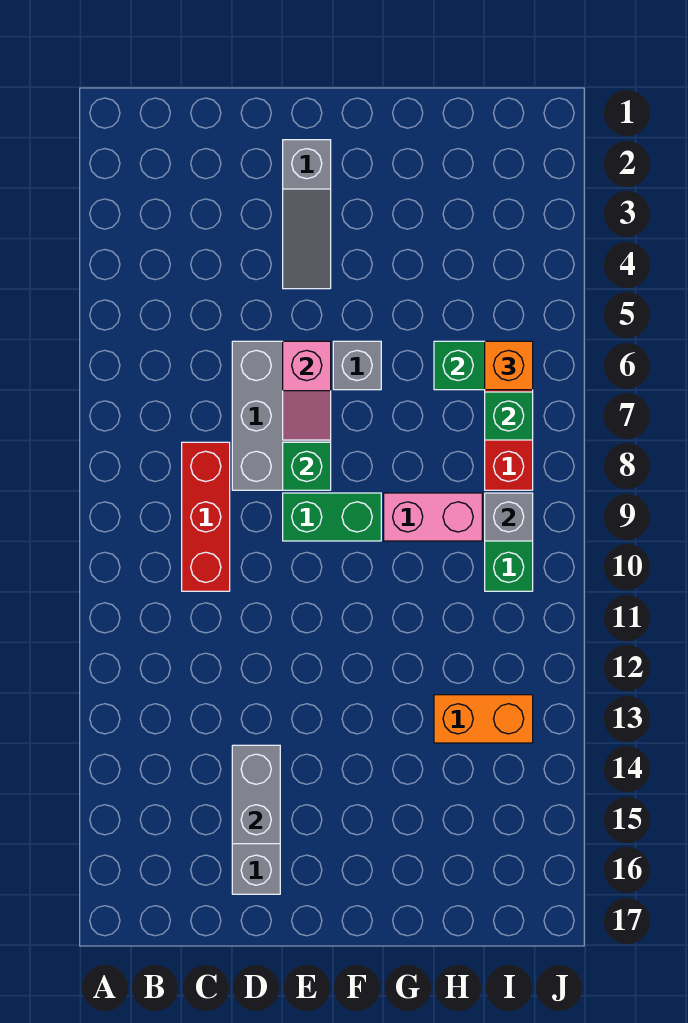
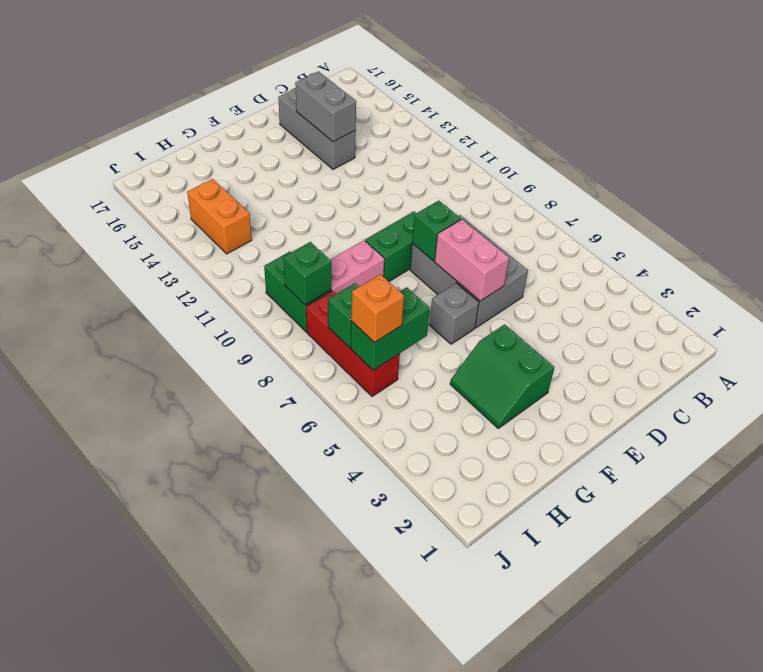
red brick C8:C10 level 1 -> none
grey slope E2:E4 level 1 top 2 -> none
pink slope E6:E7 level 2 top 6 -> pink brick E6:E7 level 2
none -> green slope F3:G4 level 1 top F
orange brick H13:I13 level 1 -> orange brick I13:I14 level 1
grey brick I9 level 2 -> green brick I9 level 2

